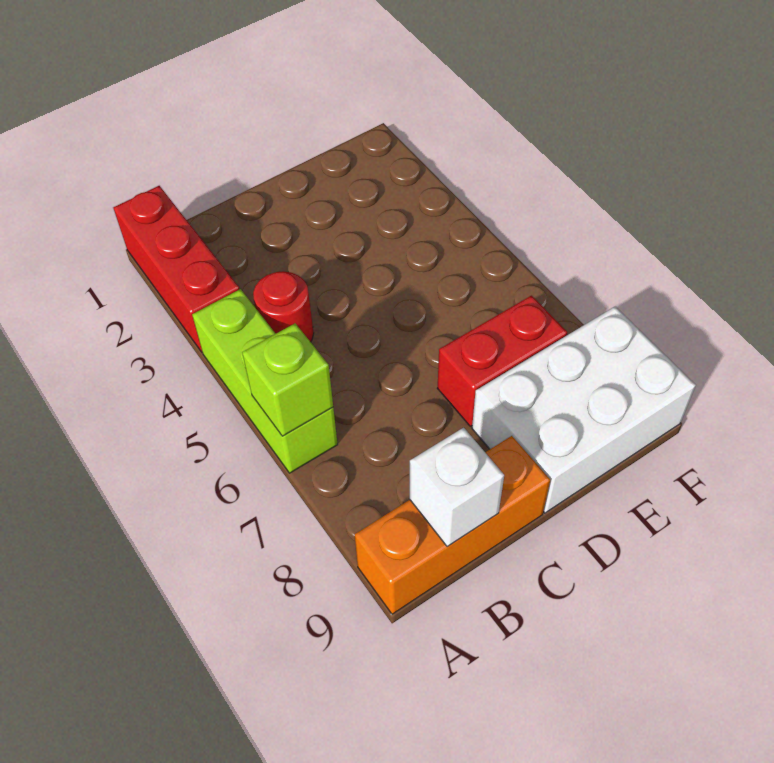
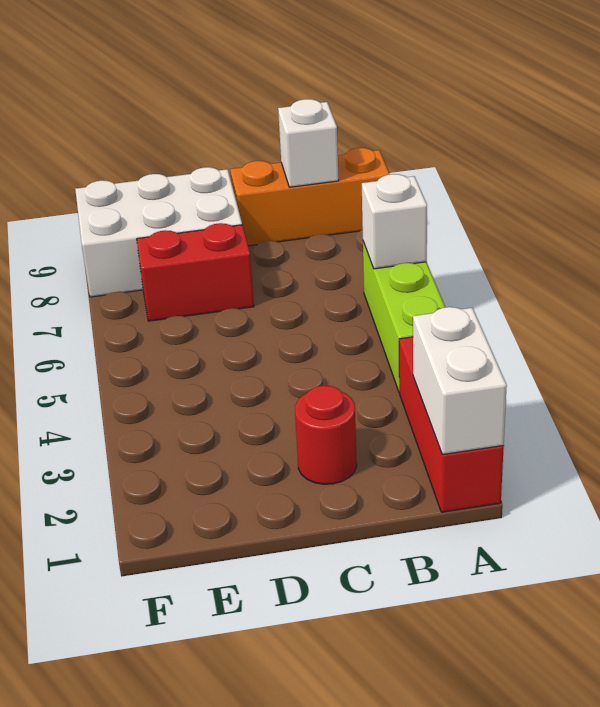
none -> white brick A1:A2 level 2
lime brick A6 level 2 -> white brick A6 level 2
red round brick B4 level 1 -> red round brick C2 level 1

